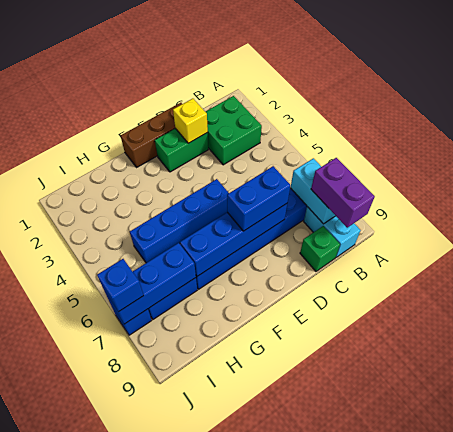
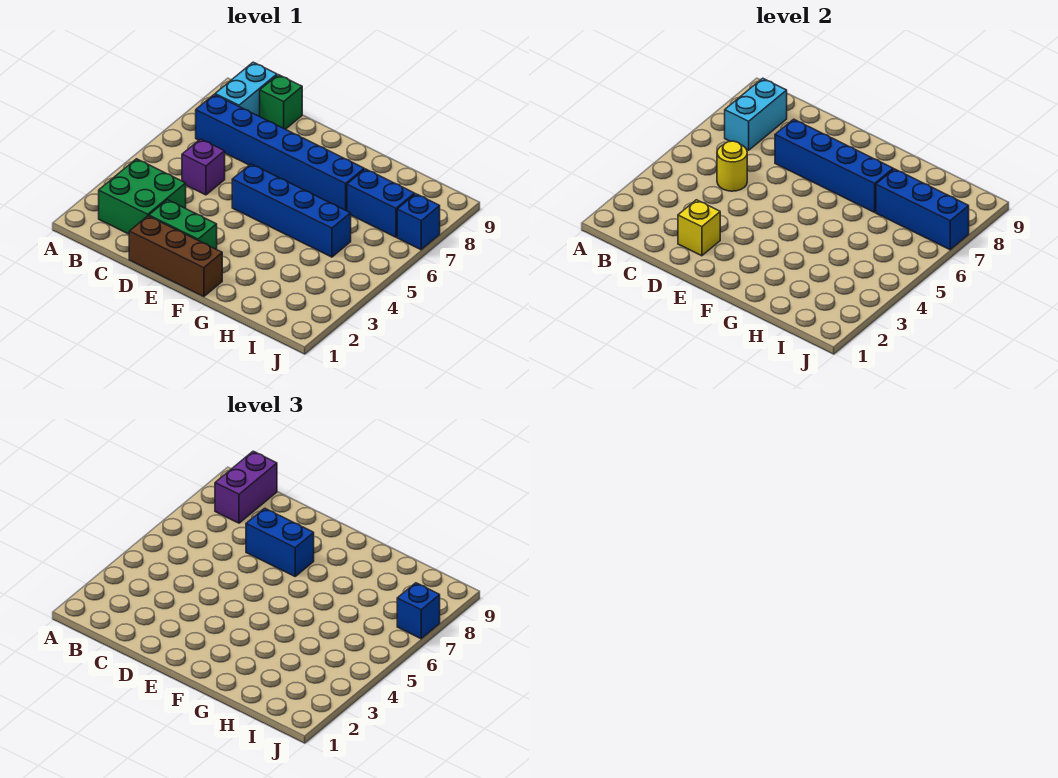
none -> purple brick C5 level 1
none -> yellow round brick C5 level 2

